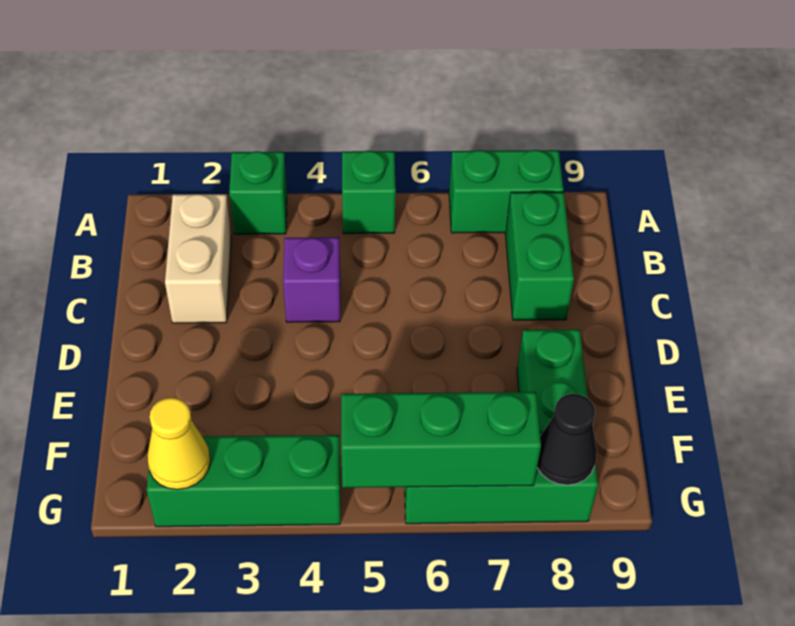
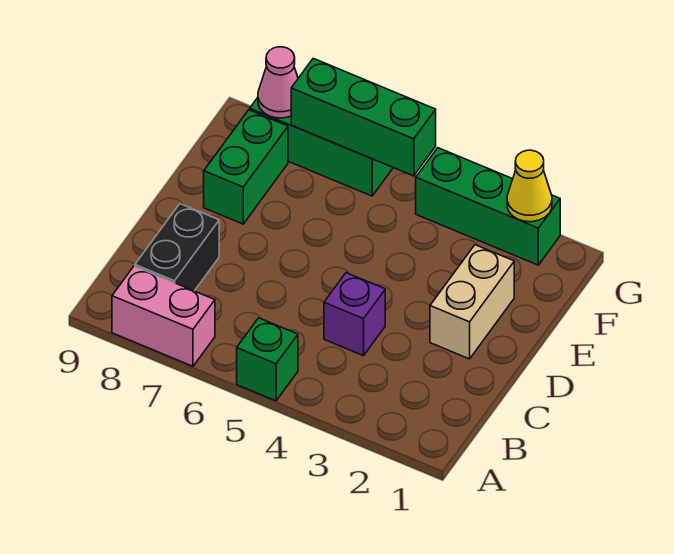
green brick A3 level 1 -> none
green brick A7:A8 level 1 -> pink brick A7:A8 level 1
tan brick B2:C2 level 1 -> tan brick D2:E2 level 1
green brick B8:C8 level 1 -> black brick B8:C8 level 1
black cone G8 level 2 -> pink cone G8 level 2

